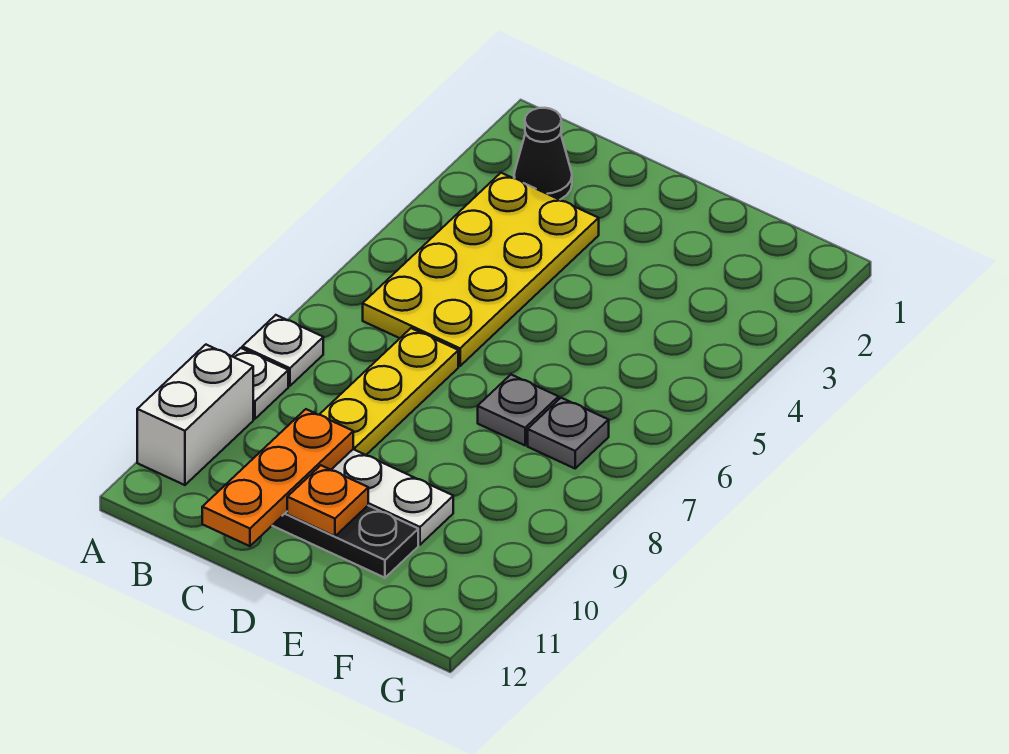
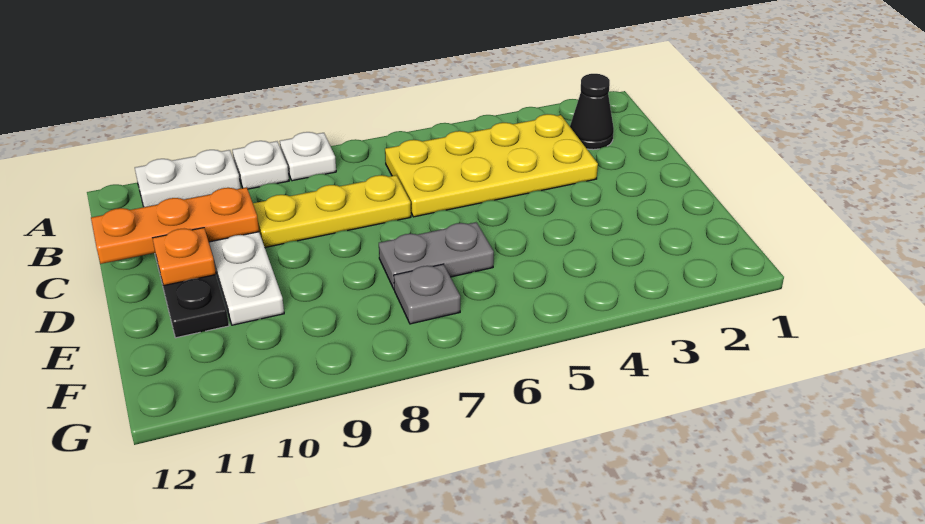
white brick A10:A11 level 1 -> white plate A10:A11 level 1
grey plate E7 level 1 -> grey plate E6:E7 level 1

